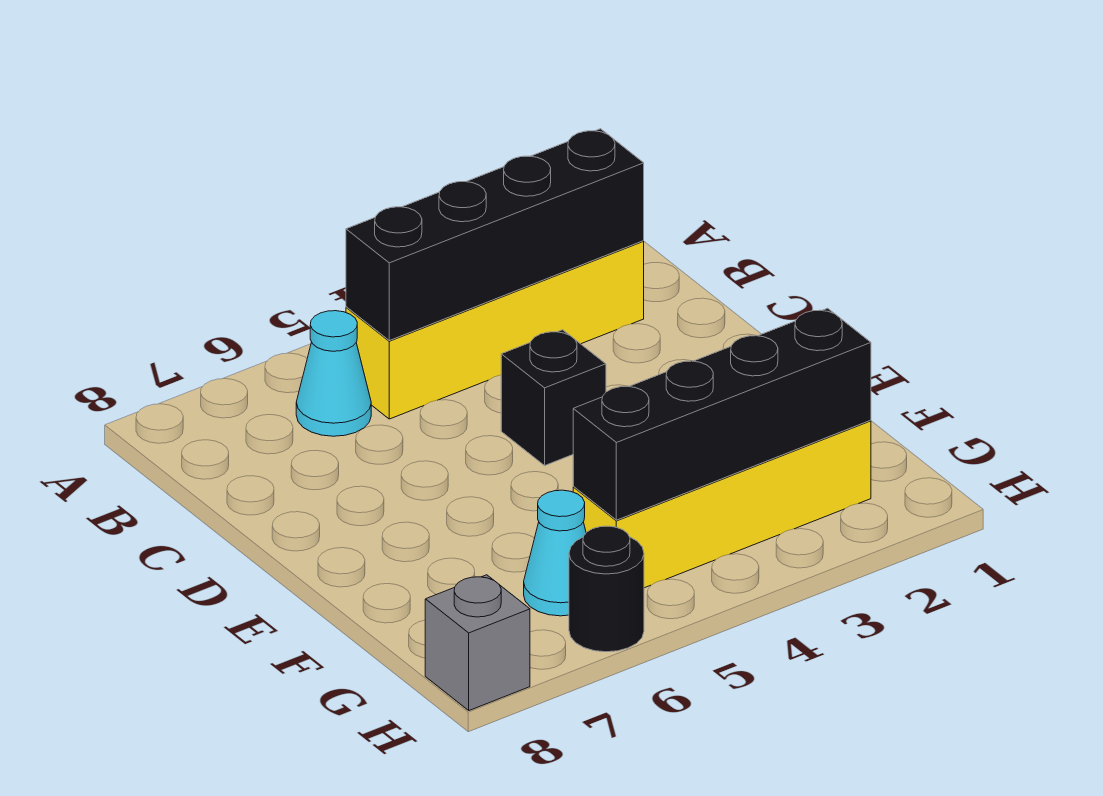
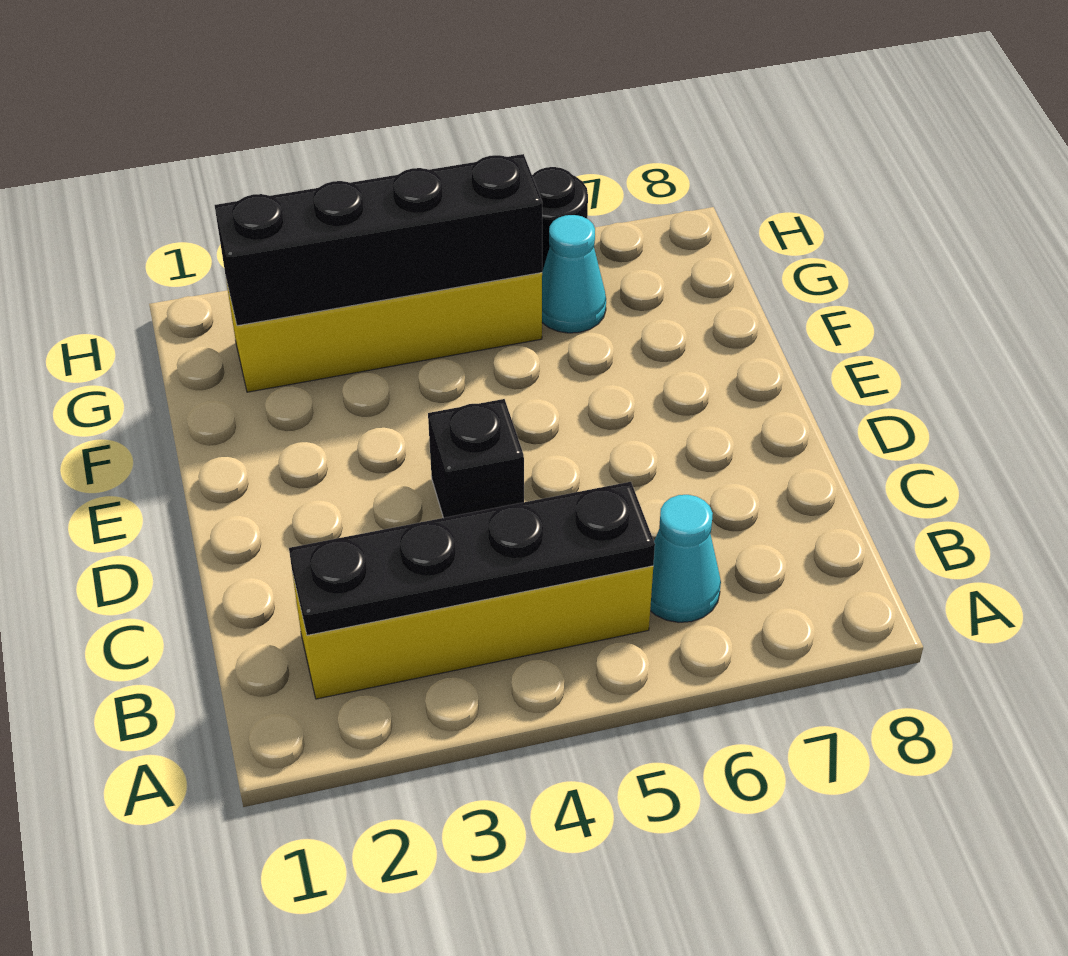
black brick B2:B5 level 2 -> black plate B2:B5 level 2
grey brick H8 level 1 -> none

